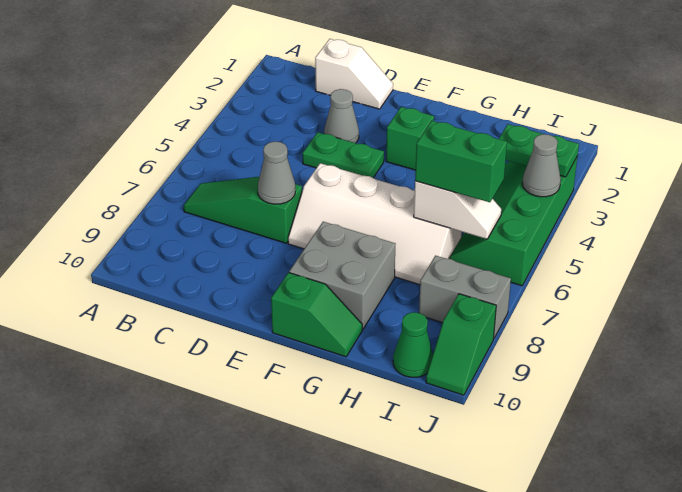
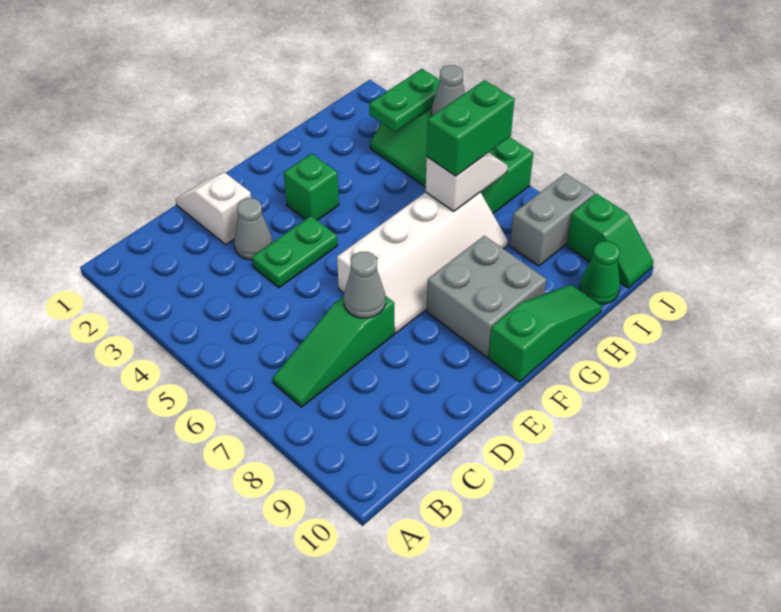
white slope C1:D1 level 1 top C -> white slope D1:D2 level 1 top 2
green slope F10:G10 level 1 top F -> green slope F10:H10 level 1 top F

